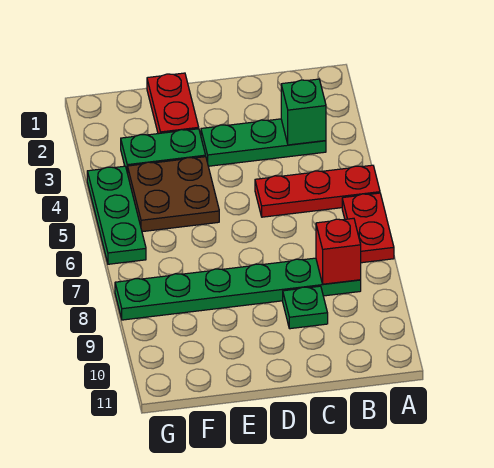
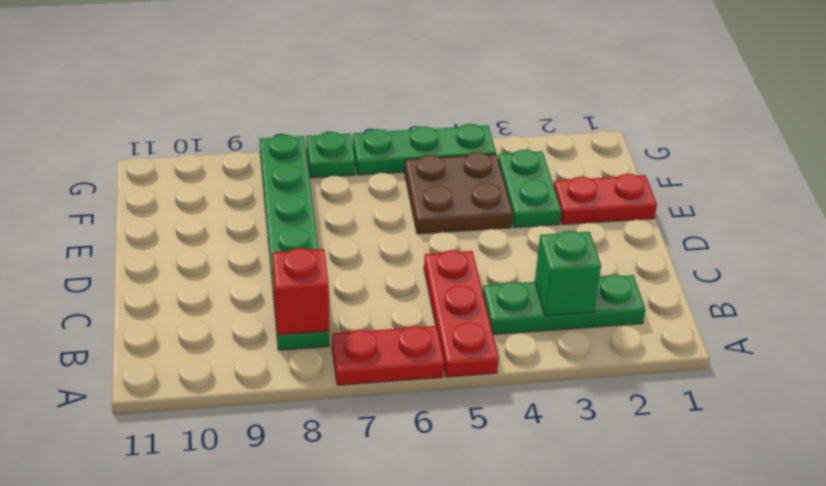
green plate B3:D3 level 1 -> green plate B2:B4 level 1
green plate C9 level 1 -> green plate G7 level 1

